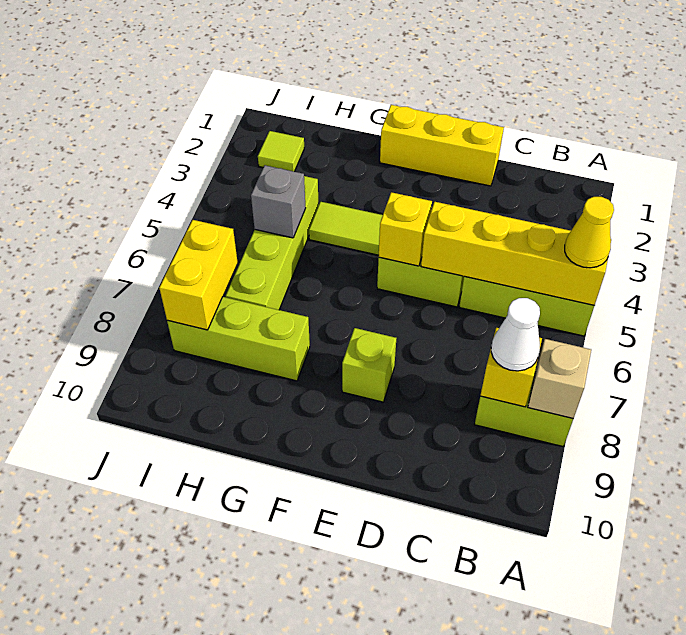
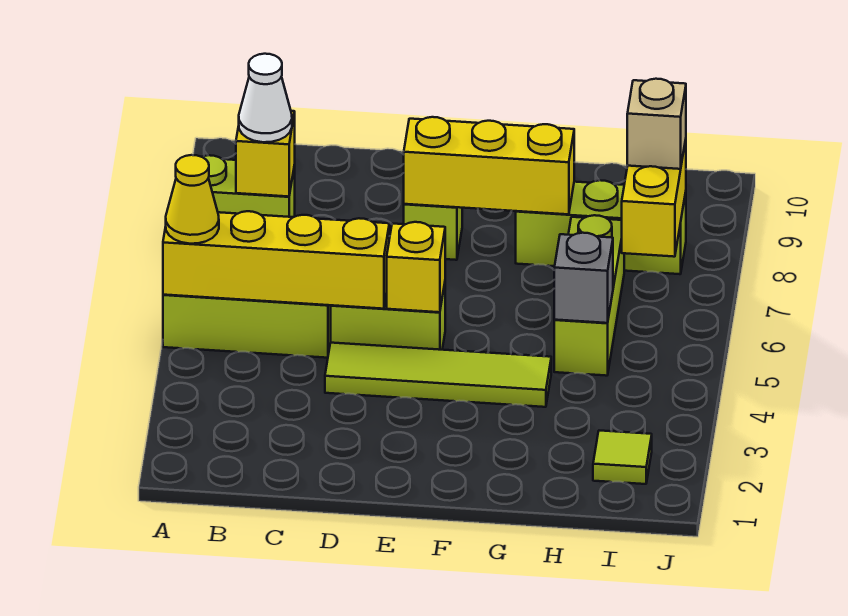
tan brick A8 level 2 -> tan brick I8 level 3
yellow brick D1:F1 level 1 -> yellow brick E8:G8 level 2
lime brick H4:H7 level 1 -> lime brick H5:H7 level 1

